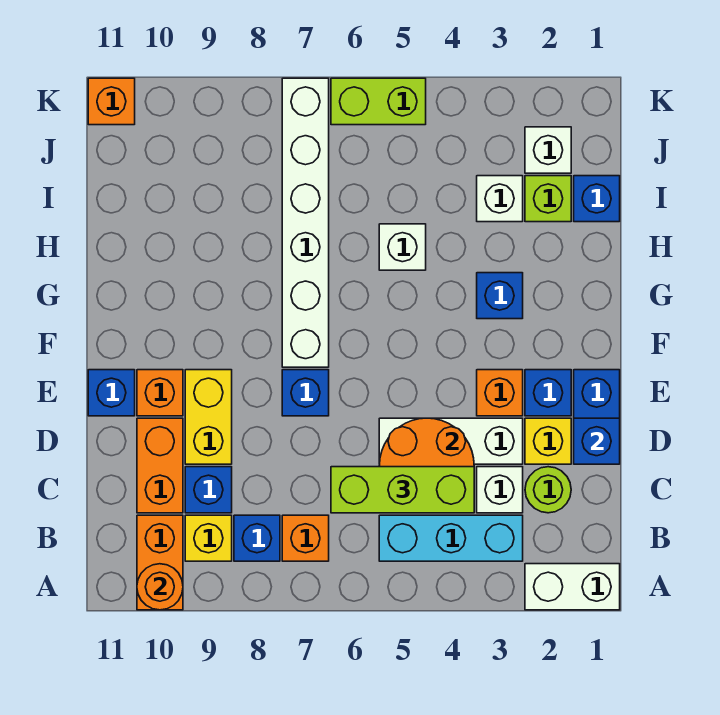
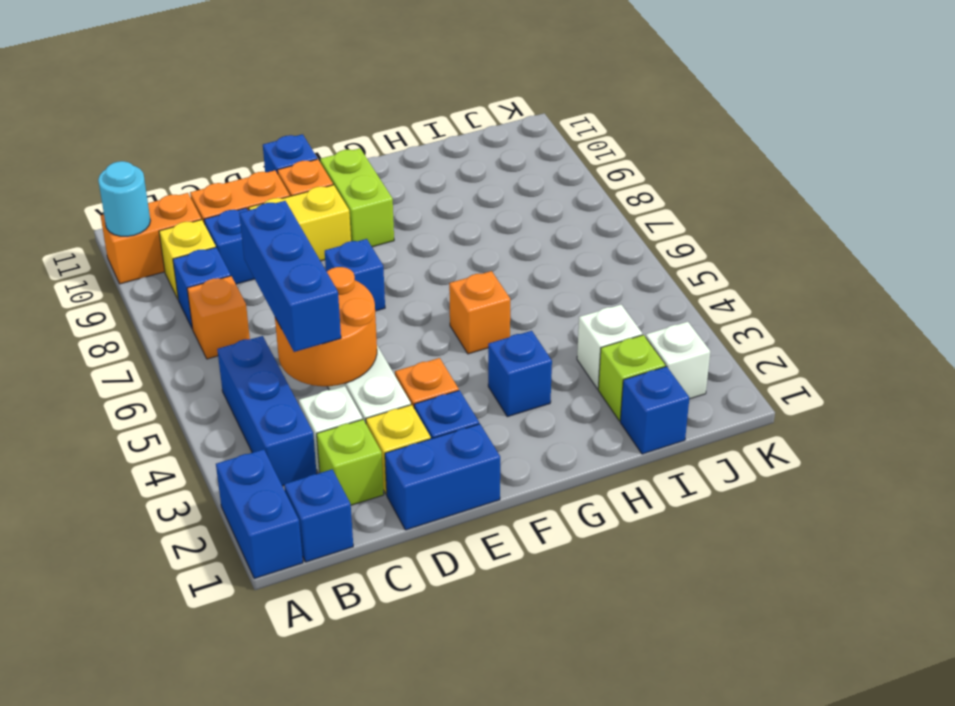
white brick A1:A2 level 1 -> blue brick A1:A2 level 1
orange round brick A10 level 2 -> cyan round brick A10 level 2
cyan brick B3:B5 level 1 -> blue brick B3:B5 level 1
lime round brick C2 level 1 -> lime brick C2 level 1
lime brick C4:C6 level 3 -> blue brick C4:C6 level 3
blue brick D1 level 2 -> blue brick B1 level 1
white brick F7:K7 level 1 -> none
white brick H5 level 1 -> none
lime brick K5:K6 level 1 -> lime brick F9:F10 level 1
orange brick K11 level 1 -> orange brick G5 level 1

